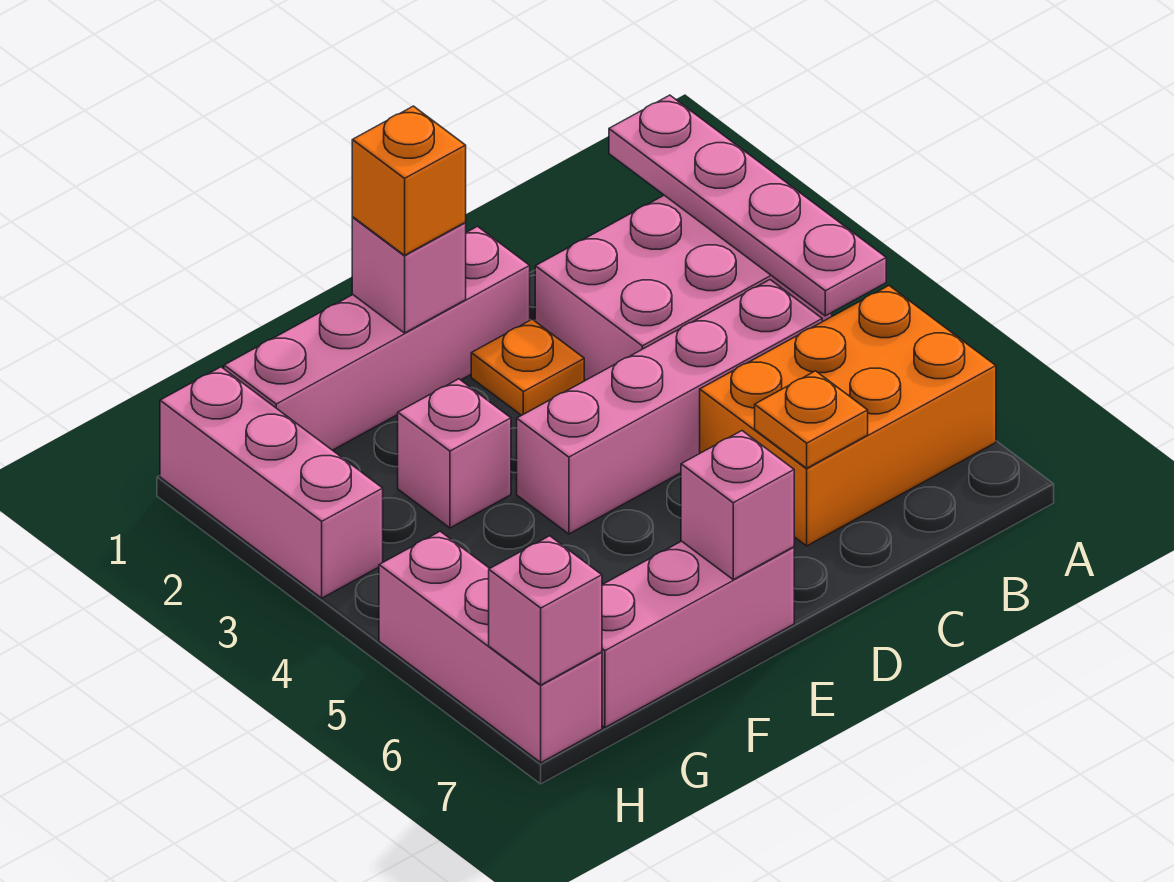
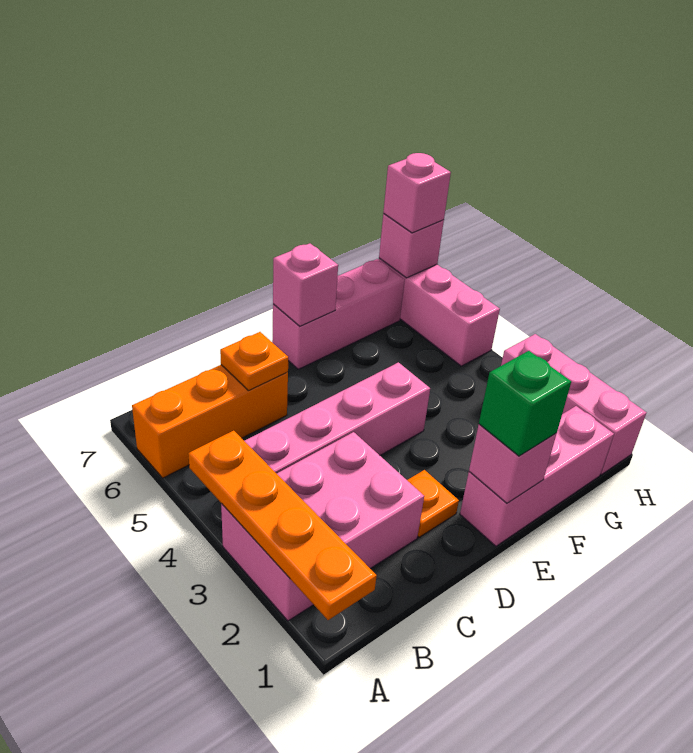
pink plate A1:A4 level 2 -> orange plate A1:A4 level 2
orange brick A5:C6 level 1 -> orange brick A6:C6 level 1
pink brick D1:G1 level 1 -> pink brick E1:G1 level 1
orange brick E1 level 3 -> green brick E1 level 3
pink brick F3 level 1 -> pink brick H7 level 3

